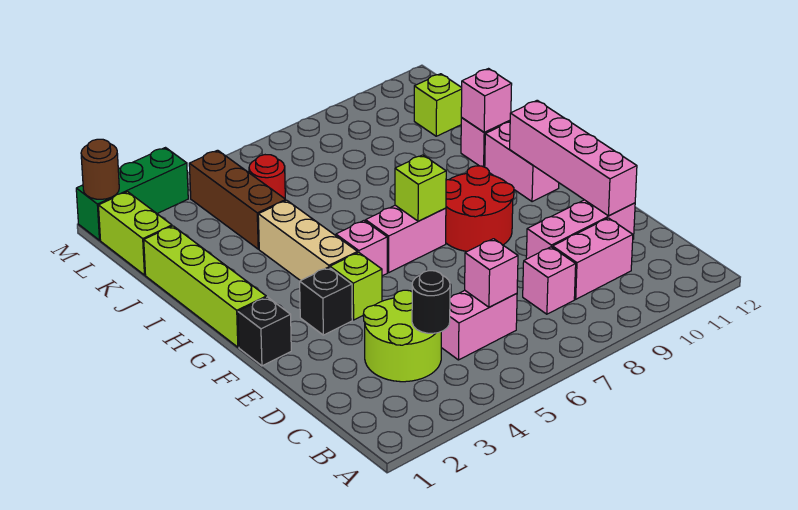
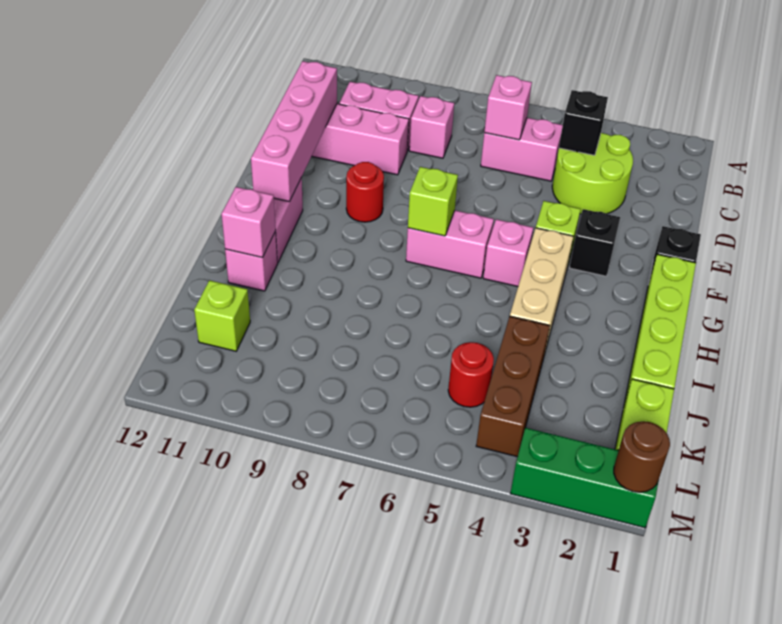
black round brick C4 level 2 -> black brick C4 level 2
red round brick F8:G9 level 1 -> red round brick F9 level 1

